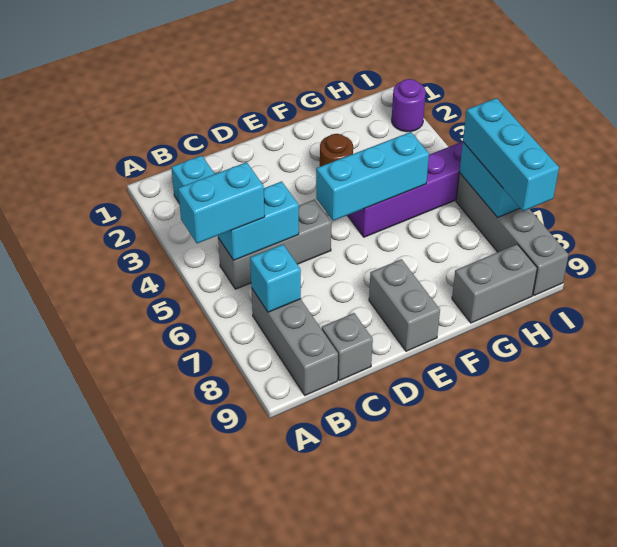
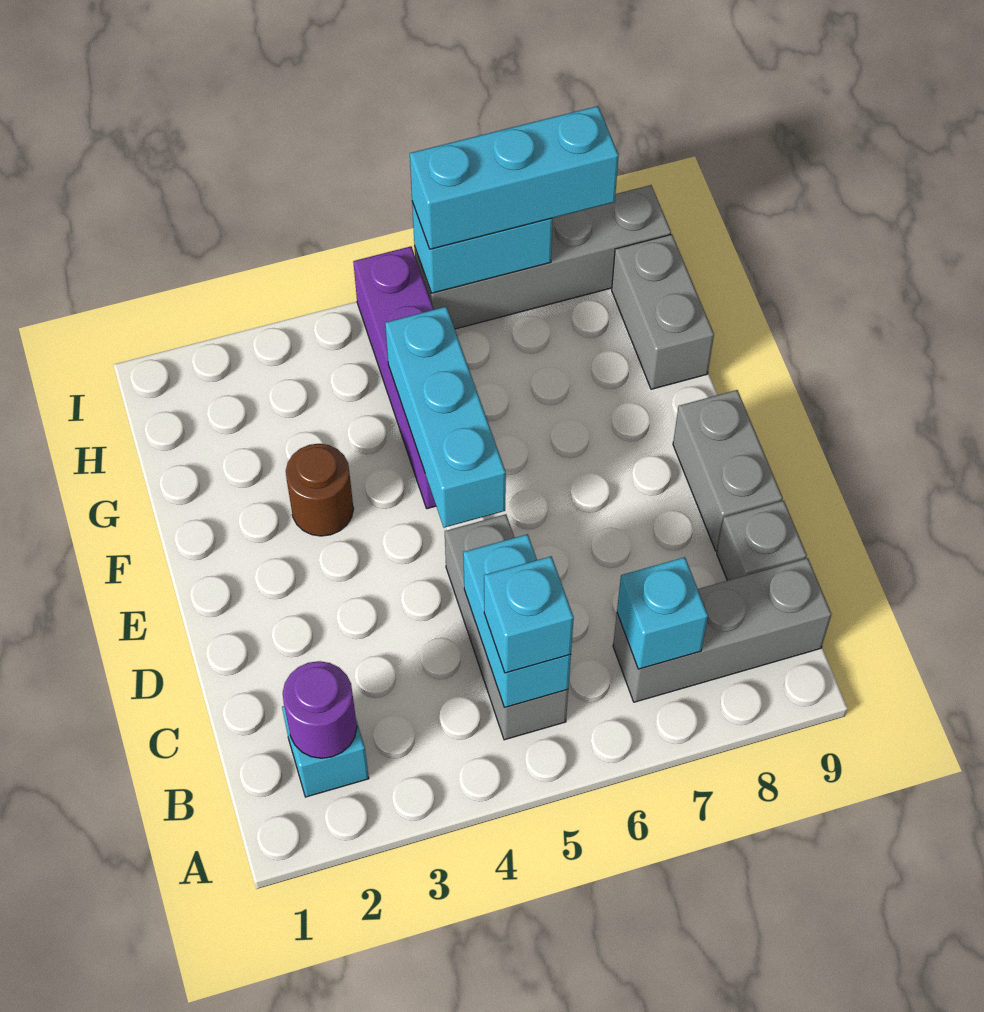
cyan brick A5:B5 level 3 -> cyan brick B5 level 3
grey brick E8:E9 level 1 -> grey brick D9:E9 level 1
purple round brick I2 level 1 -> purple round brick B2 level 2

